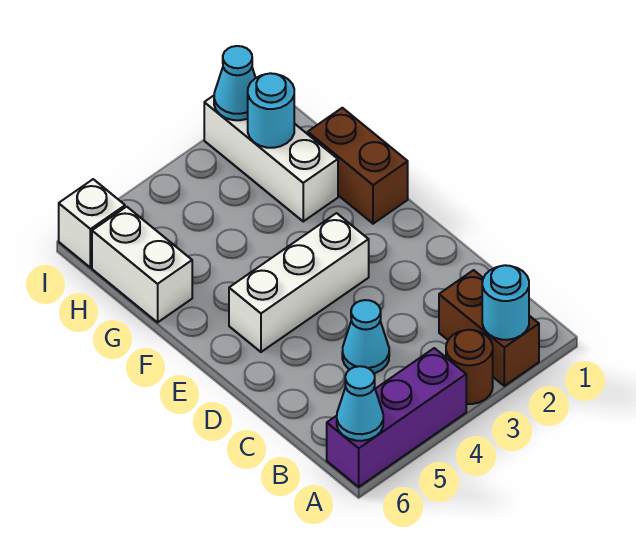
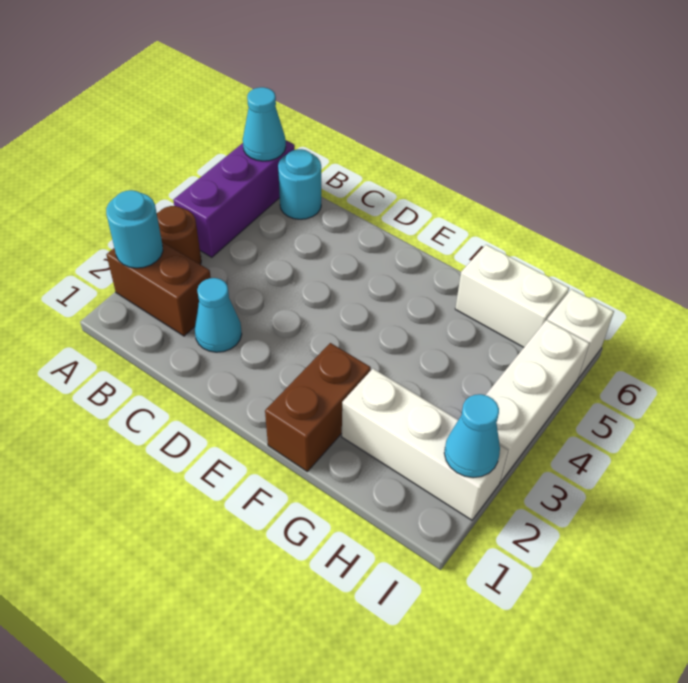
cyan cone C4 level 1 -> cyan cone C2 level 1
white brick E3:E5 level 1 -> white brick I3:I5 level 1
brown brick F1:G1 level 1 -> brown brick F1:F2 level 1
cyan round brick H2 level 2 -> cyan round brick B6 level 1

